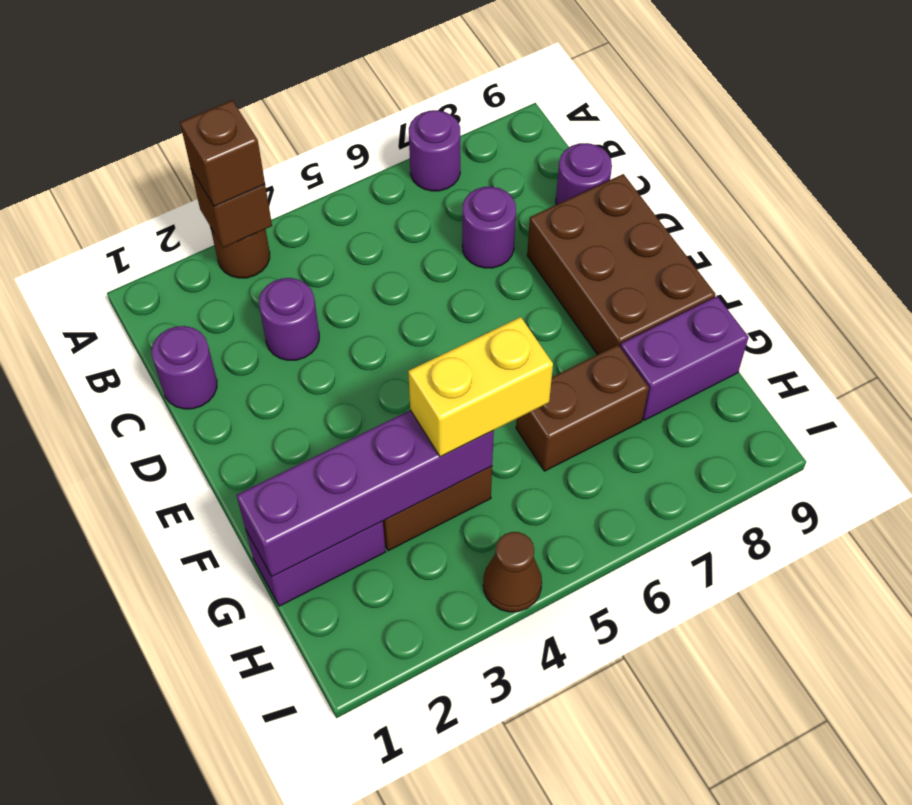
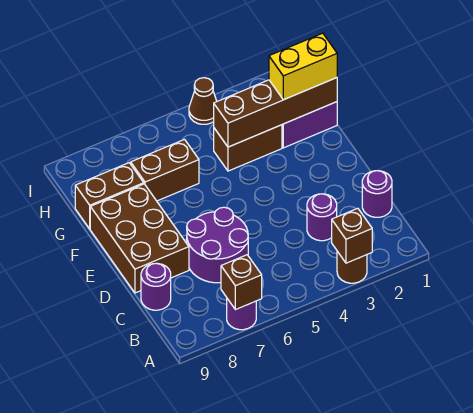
brown brick A3 level 3 -> brown brick A7 level 2
purple round brick C7 level 1 -> purple round brick C6:D7 level 1
purple brick G1:G4 level 2 -> brown brick G1:G4 level 2
yellow brick G4:G5 level 3 -> yellow brick G1:G2 level 3
purple brick G8:G9 level 1 -> brown brick G8:G9 level 1

